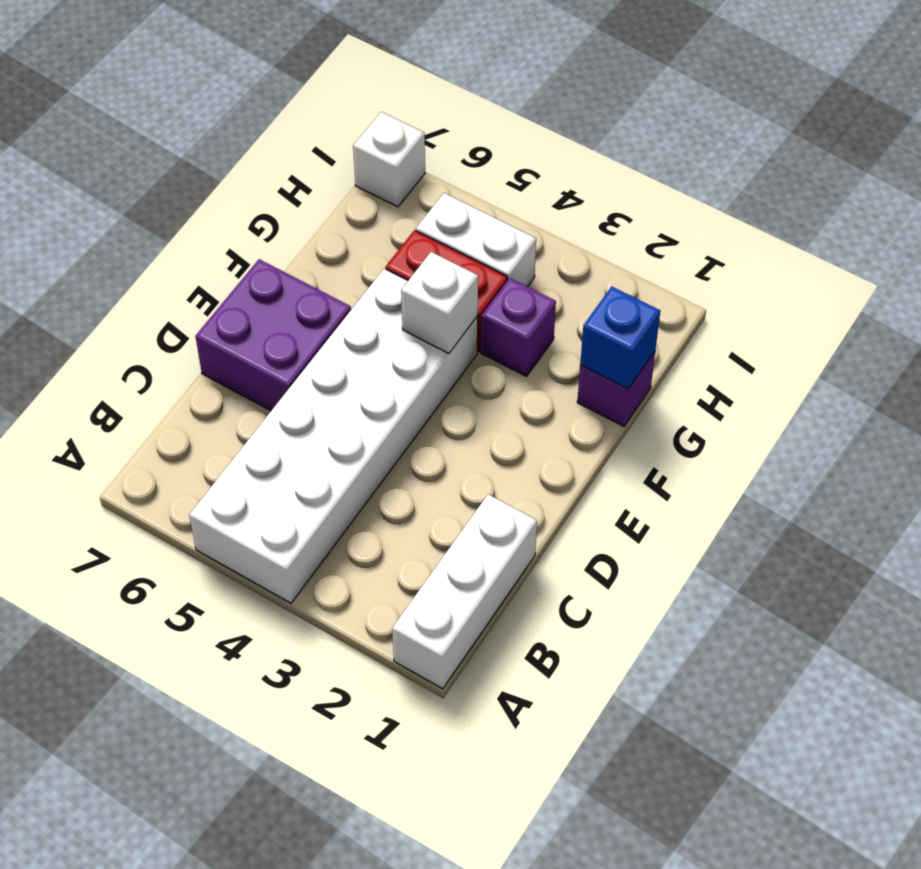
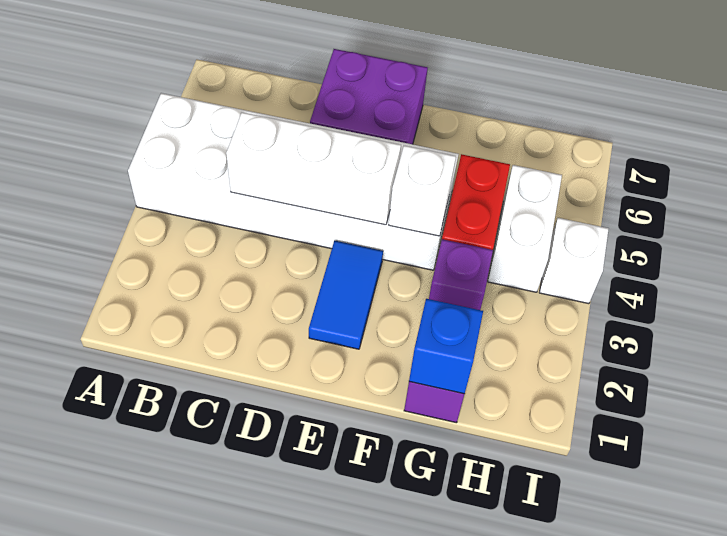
white brick A1:C1 level 1 -> white brick C4:E4 level 2
none -> blue tile E2:E3 level 1
white brick I7 level 1 -> white brick I4 level 1

